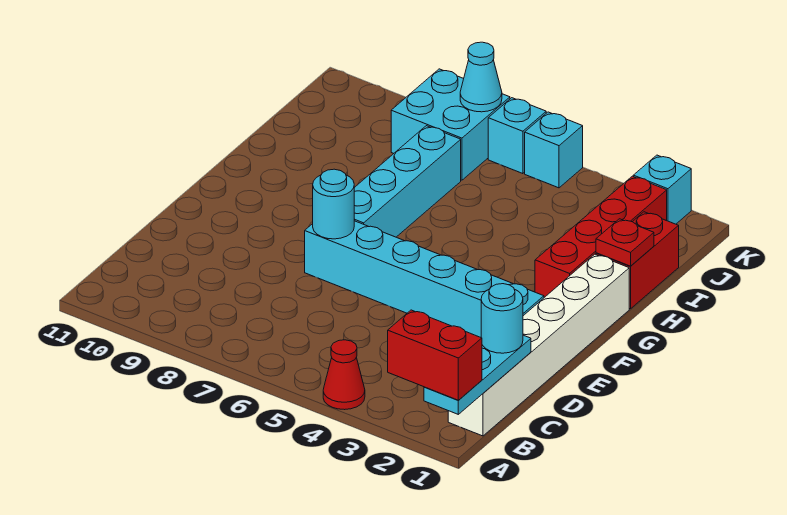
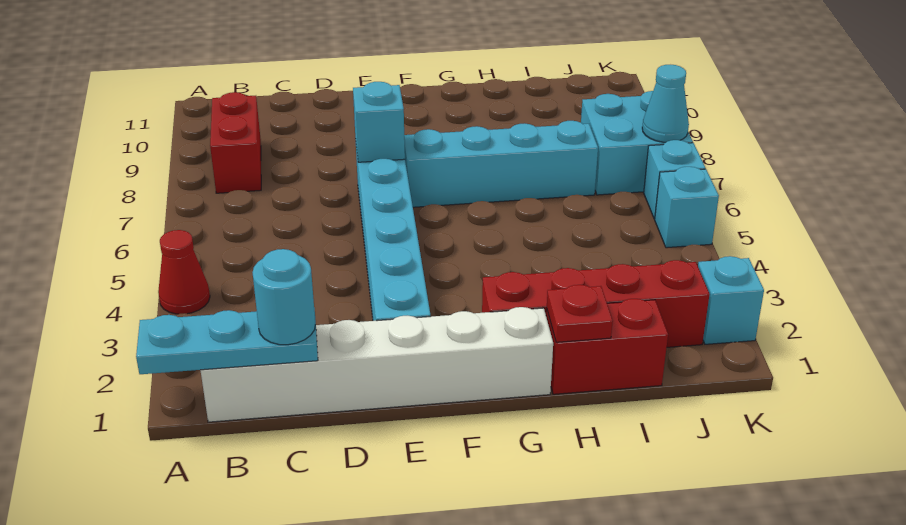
red brick A1:A2 level 3 -> red brick B8:B9 level 1
cyan round brick E7 level 2 -> cyan brick E7 level 2

